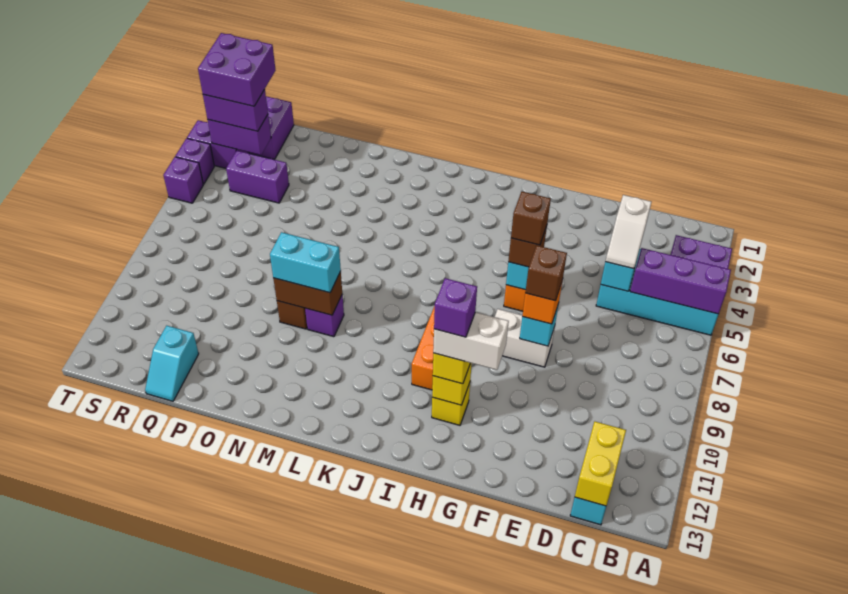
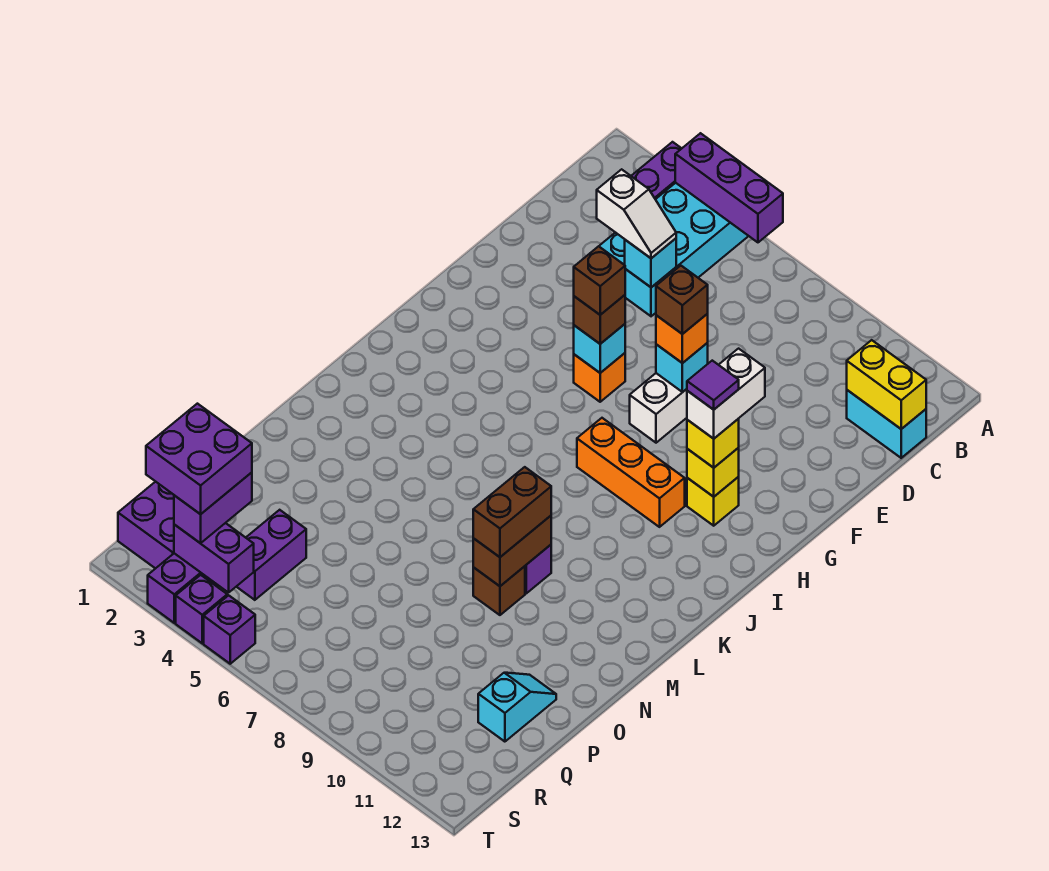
purple brick A5:C5 level 2 -> purple brick A4:A6 level 2
purple brick H11 level 5 -> purple tile H11 level 5
cyan brick M9:N9 level 3 -> brown brick M9:N9 level 3
cyan slope Q12:Q13 level 1 top 12 -> cyan slope P12:Q12 level 1 top Q
purple brick R3:S3 level 2 -> purple brick S3:S4 level 2

